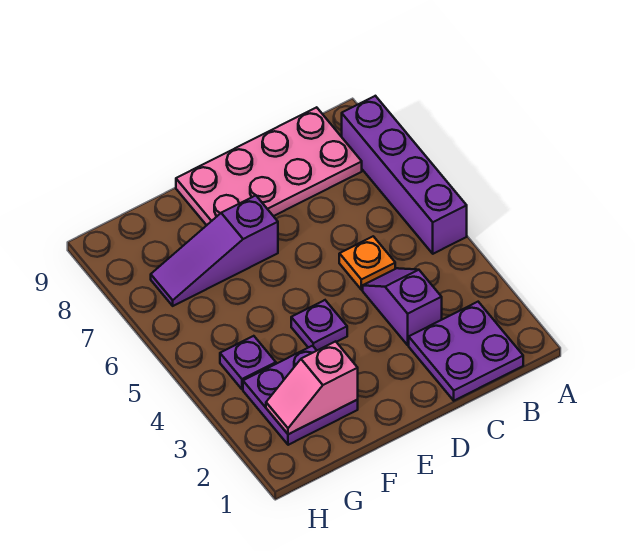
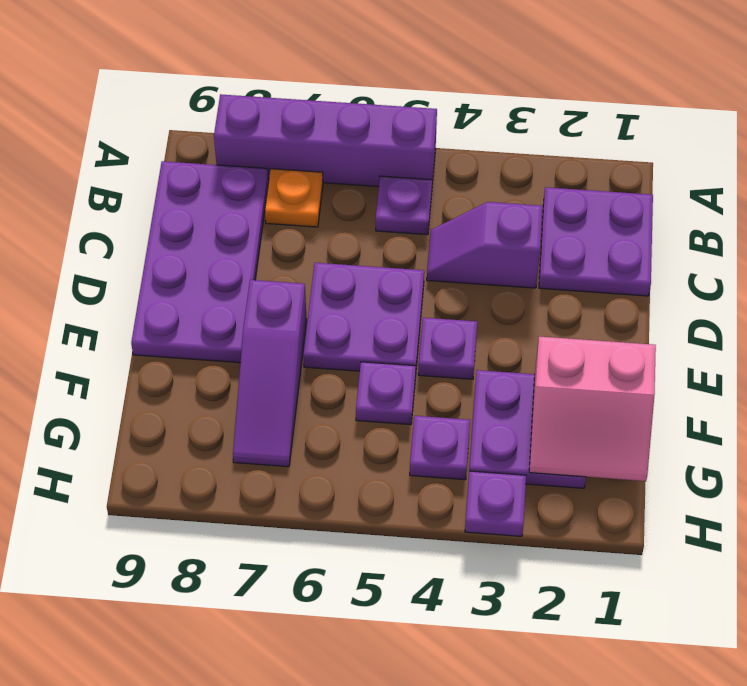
none -> purple plate B5 level 1
pink plate B8:E9 level 1 -> purple plate B8:E9 level 1
orange plate C5 level 1 -> orange plate B7 level 1
none -> purple plate D5:E6 level 1
pink slope F2:G2 level 2 top F -> pink slope F1:G2 level 2 top F
none -> purple plate F5 level 1
none -> purple plate H3 level 1

